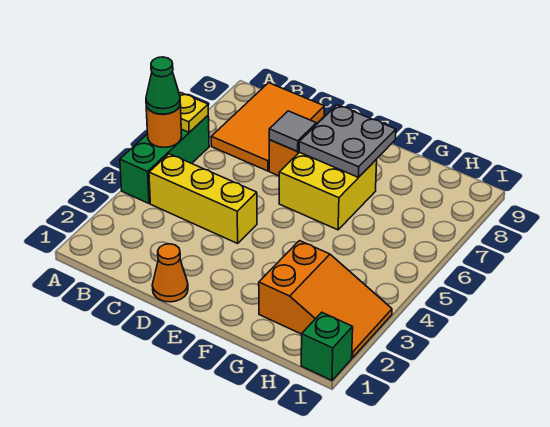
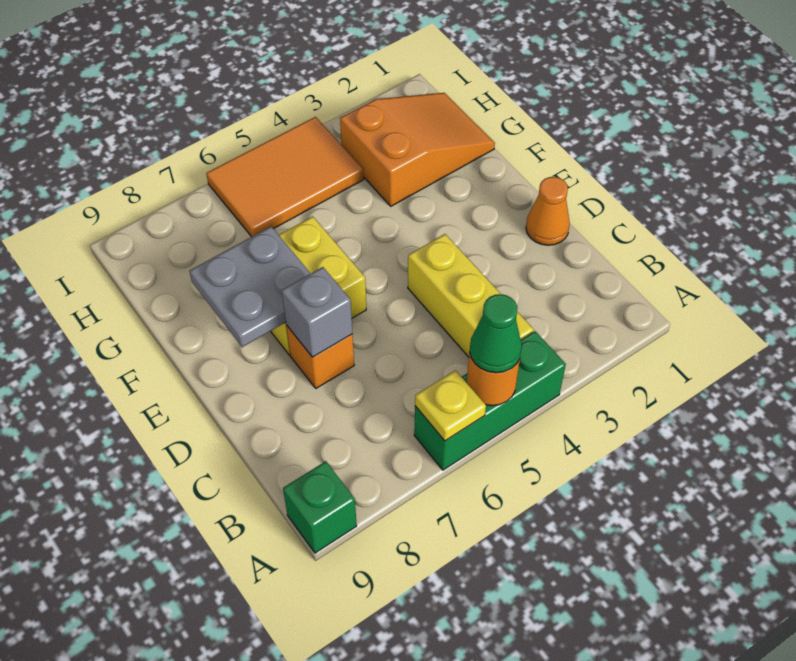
orange tile B7:C9 level 1 -> orange tile H4:I6 level 1
grey tile D7 level 2 -> grey brick D7 level 2
orange slope G2:I3 level 1 top G -> orange slope G1:H3 level 1 top 3
green brick I1 level 1 -> green brick A9 level 1

